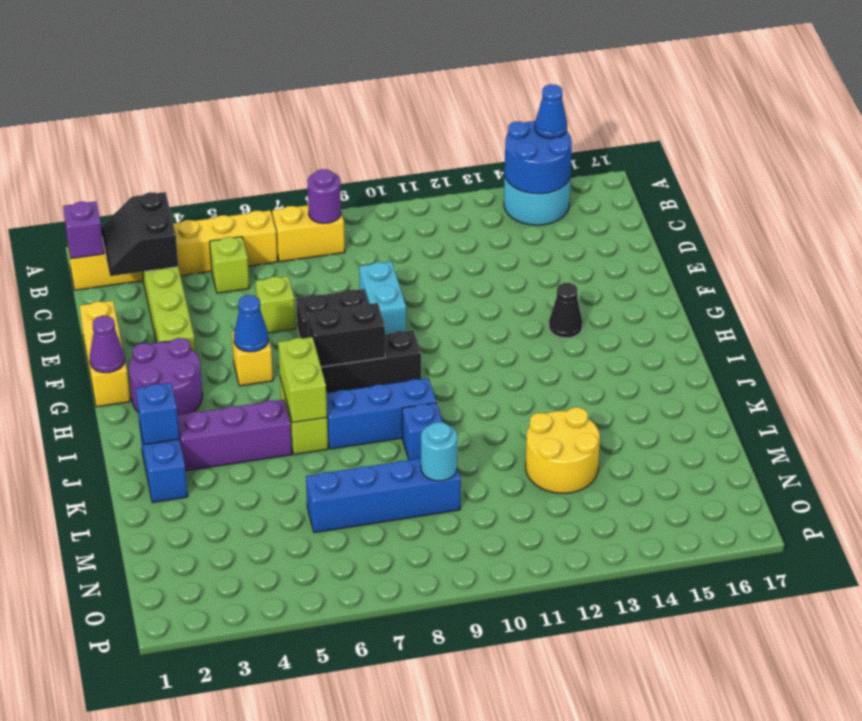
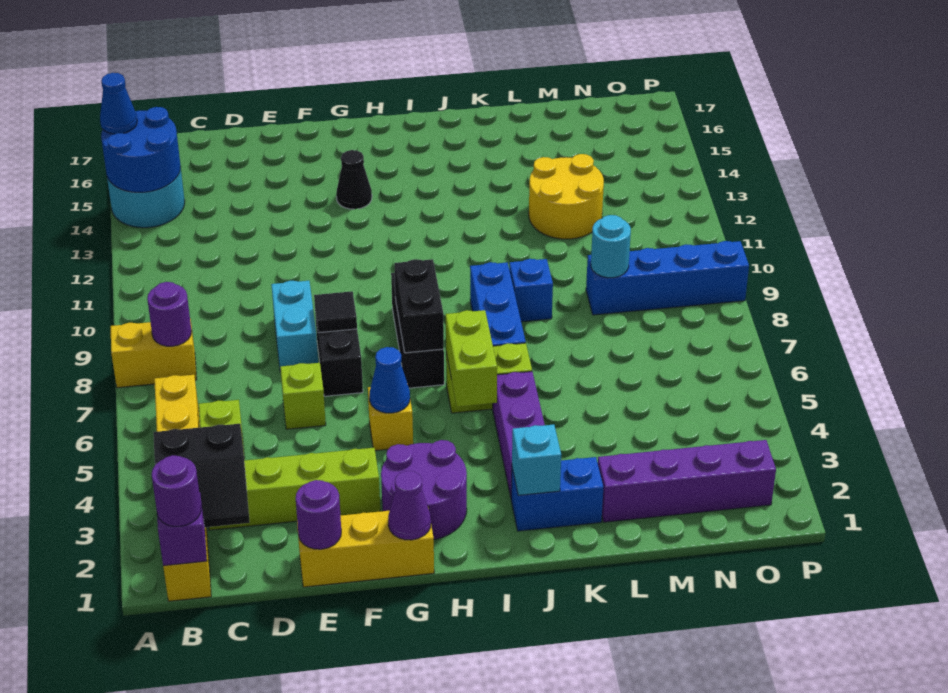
none -> purple round brick B1 level 3
yellow brick B7:B8 level 1 -> yellow brick A8:B8 level 1
none -> purple round brick E1 level 2
cyan brick E9:F9 level 1 -> cyan brick E8:E9 level 1
none -> black tile F8 level 2
lime brick I6:J6 level 2 -> lime brick I5:I6 level 2
blue brick J2 level 2 -> cyan brick J2 level 2
none -> purple brick L2:O2 level 1
blue brick M6:M9 level 1 -> blue brick M9:P9 level 1

